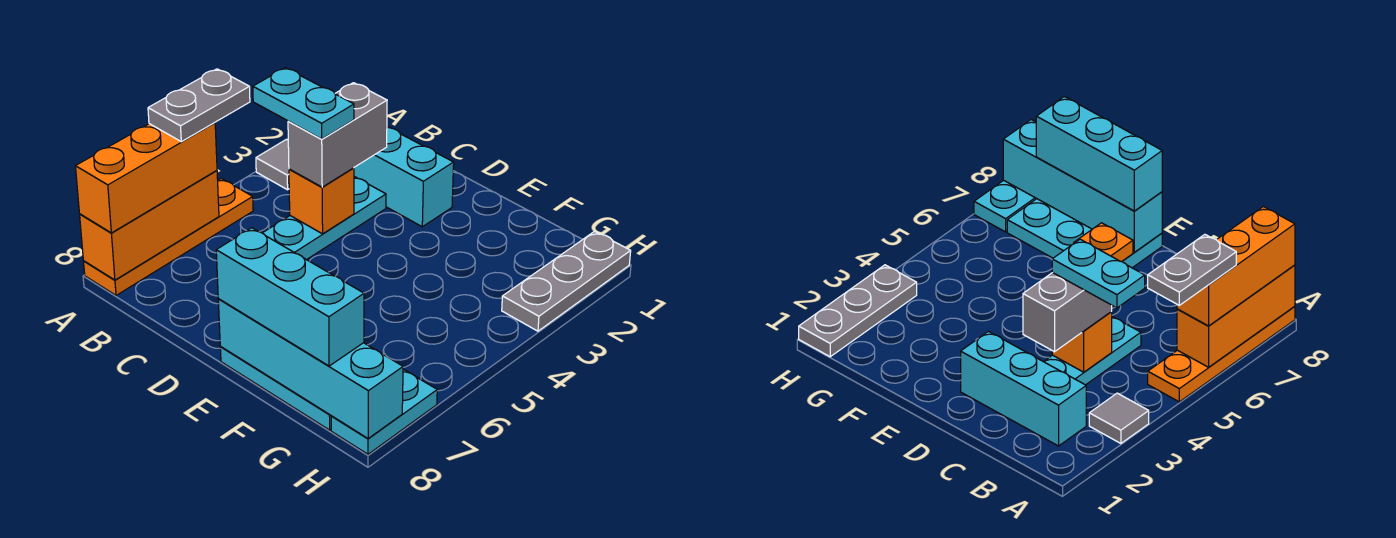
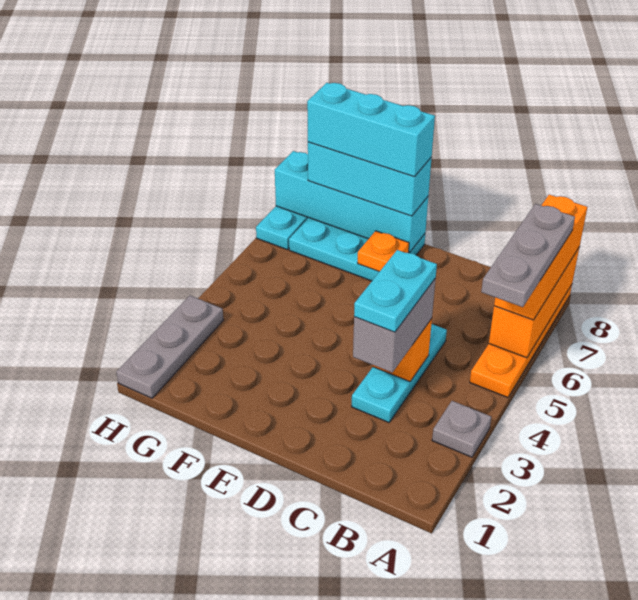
grey tile A3 level 1 -> grey plate A3 level 1
grey plate A5:A6 level 4 -> grey plate A5:A7 level 4
cyan brick B2:D2 level 1 -> cyan brick E8:G8 level 4
cyan plate B4:C4 level 4 -> cyan plate C3:C4 level 4

